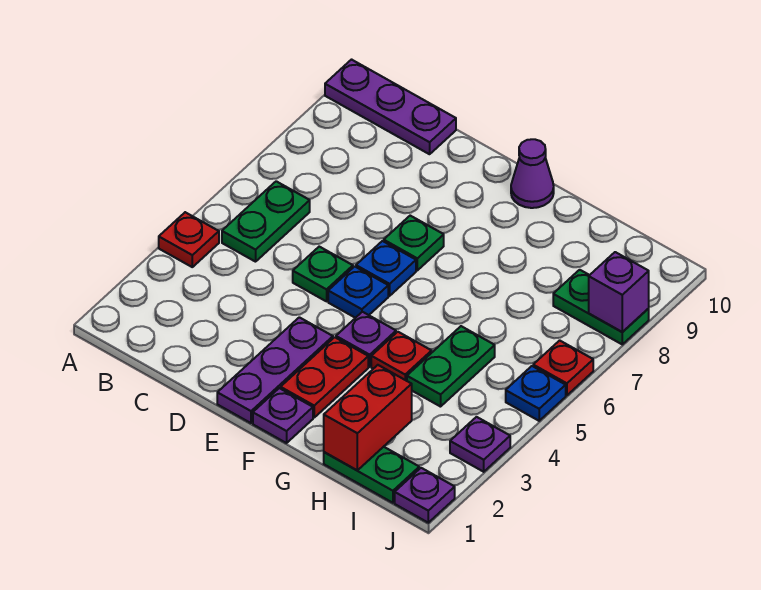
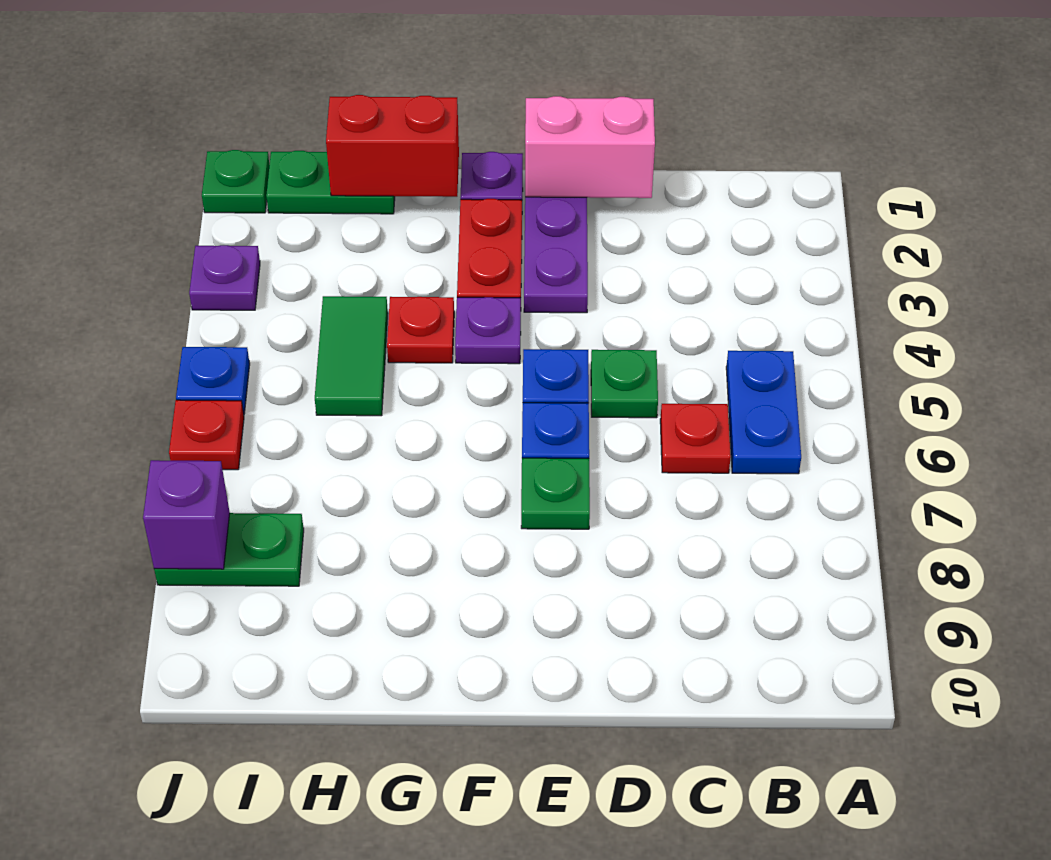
red plate A4 level 1 -> red plate C6 level 1
purple plate A10:C10 level 1 -> none
green plate B5:B6 level 1 -> blue plate B5:B6 level 1
none -> pink brick D1:E1 level 2
purple cone F10 level 1 -> none
red brick H1:H2 level 2 -> red brick G1:H1 level 2
green plate H4:H5 level 1 -> green tile H4:H5 level 1
purple plate J1 level 1 -> green plate J1 level 1

